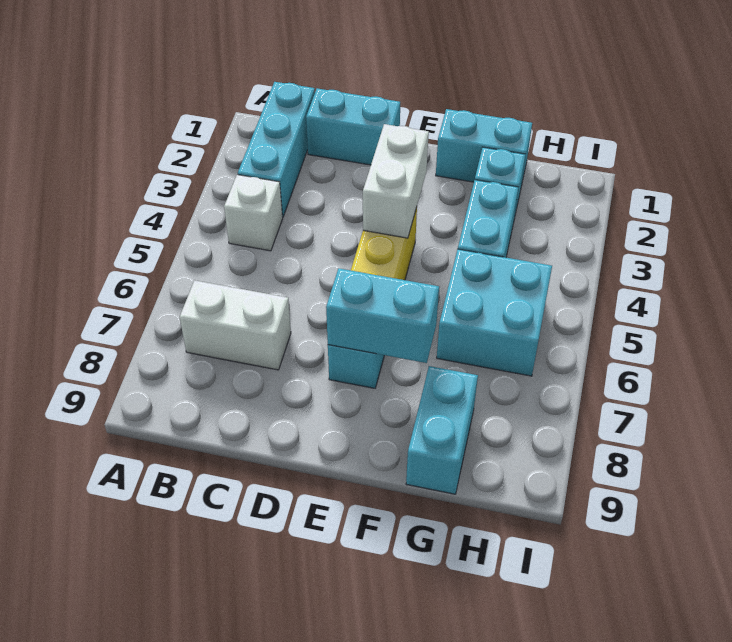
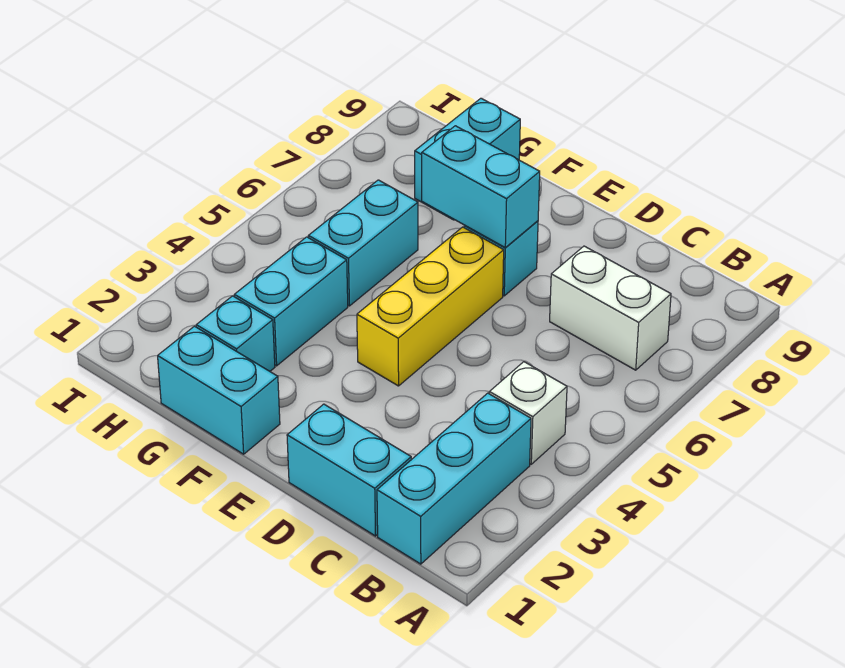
white brick E3:E4 level 2 -> none
cyan brick G5:H6 level 1 -> cyan brick G5:G6 level 1

